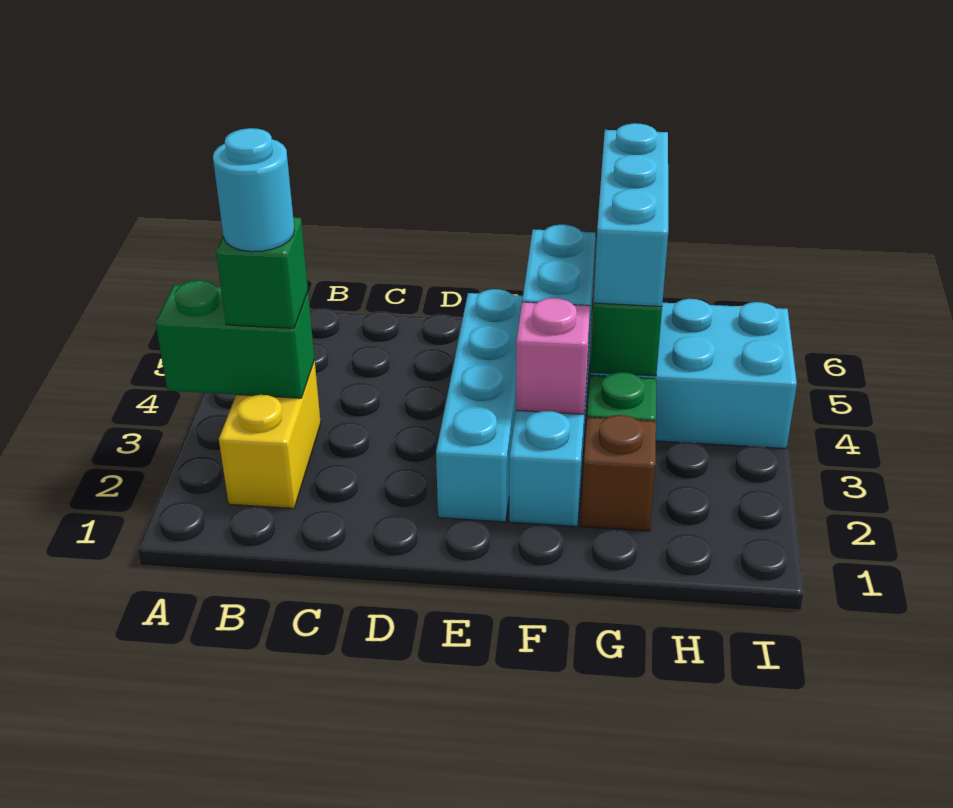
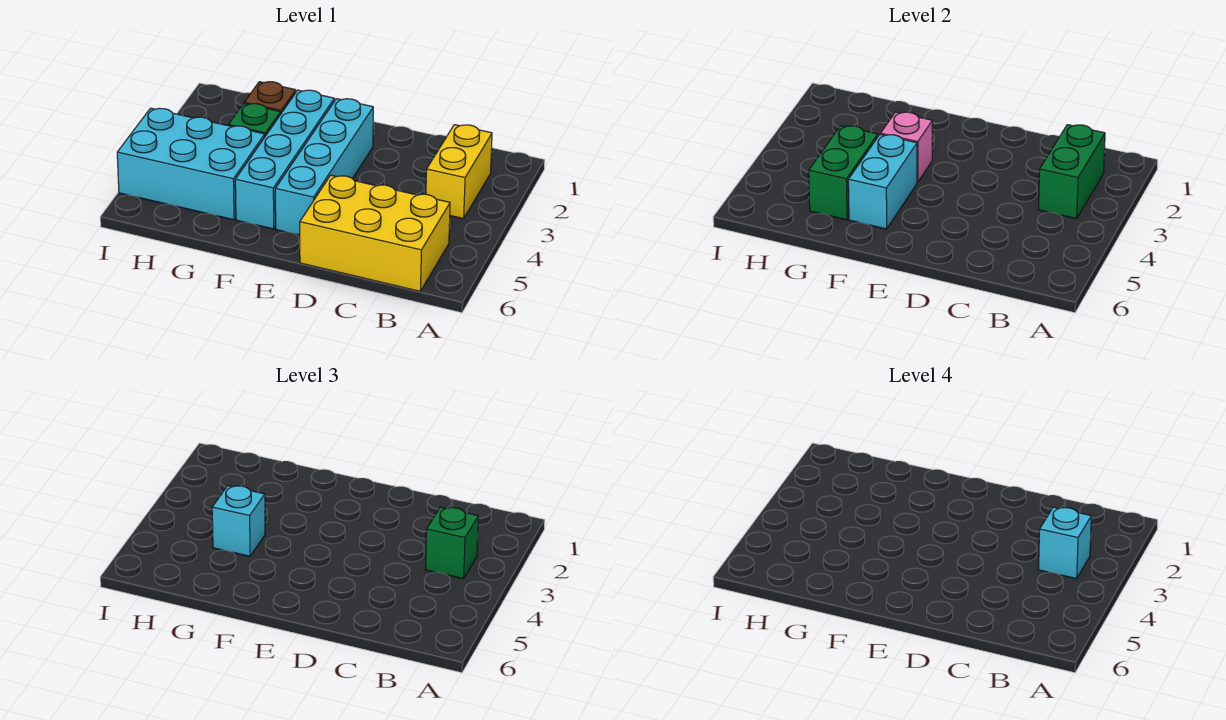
green brick A3:B3 level 2 -> green brick B2:B3 level 2
cyan round brick B3 level 4 -> cyan brick B3 level 4
none -> yellow brick B5:D6 level 1
cyan brick G4:G6 level 3 -> cyan brick G4 level 3

